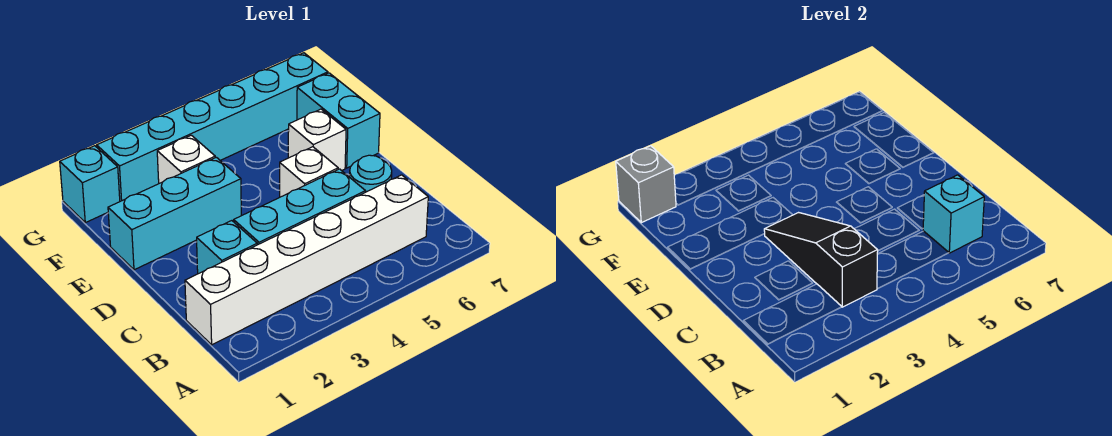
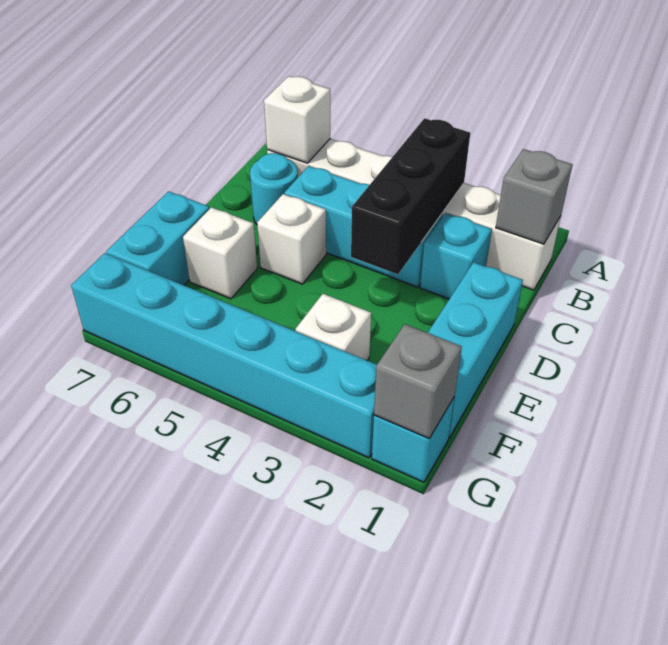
none -> grey brick B1 level 2
black slope B3:D3 level 2 top B -> black brick B3:D3 level 2
cyan brick B6 level 2 -> white brick B6 level 2
cyan brick E1:E3 level 1 -> cyan brick D1:F1 level 1

